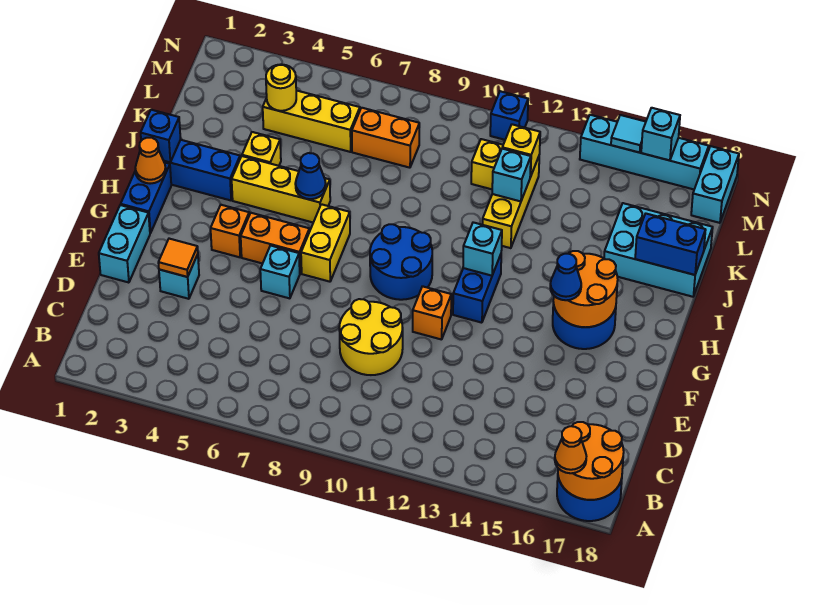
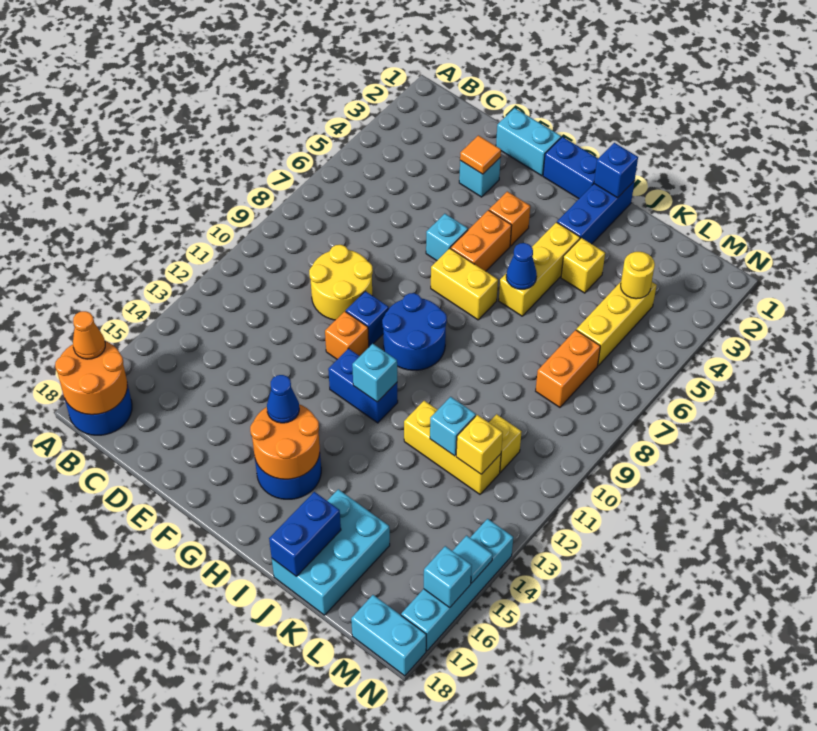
orange cone H1 level 2 -> none
blue brick N11 level 1 -> blue brick F10 level 1

